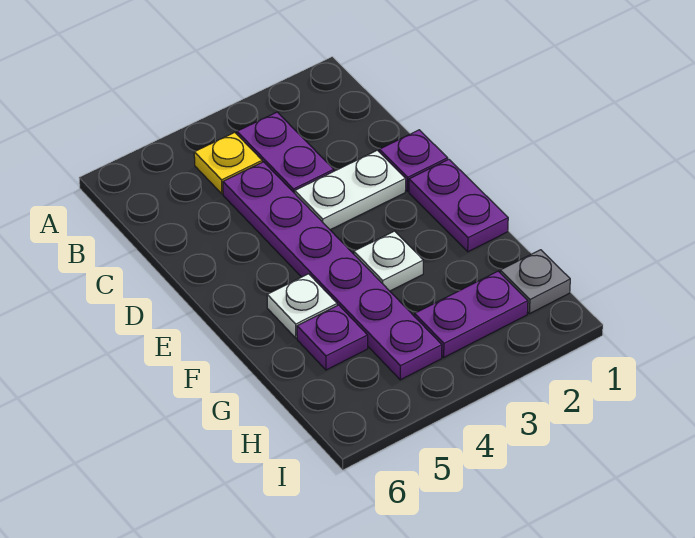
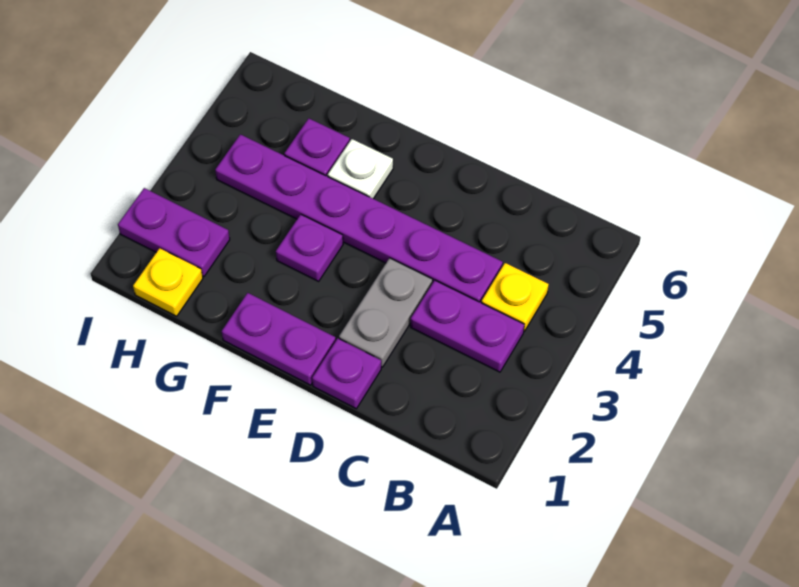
white plate D2:D3 level 1 -> grey plate D2:D3 level 1
white plate F3 level 1 -> purple plate F3 level 1
grey plate H1 level 1 -> yellow plate H1 level 1
purple plate H2:H3 level 1 -> purple plate H2:I2 level 1

